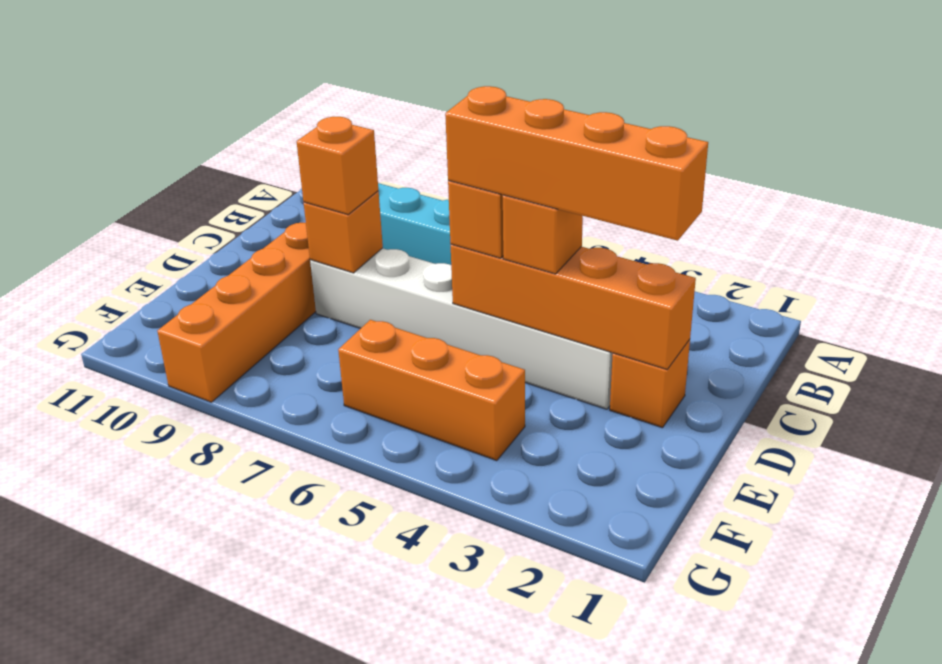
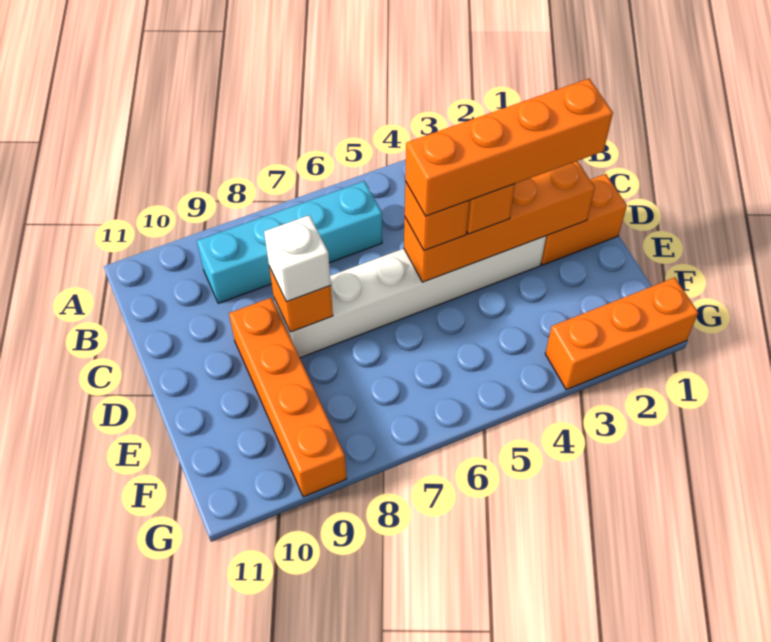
orange brick D2 level 1 -> orange brick D1:D2 level 1
orange brick D8 level 3 -> white brick D8 level 3
orange brick F4:F6 level 1 -> orange brick G1:G3 level 1

